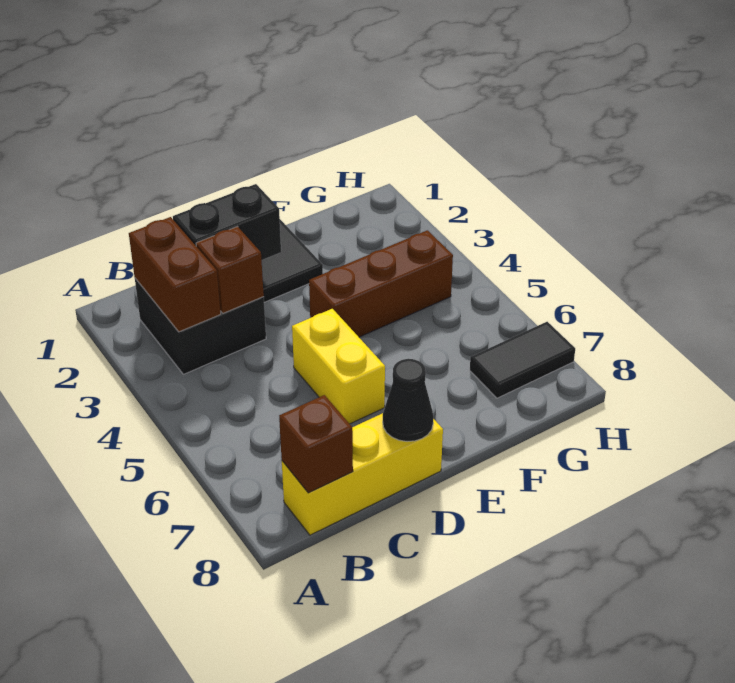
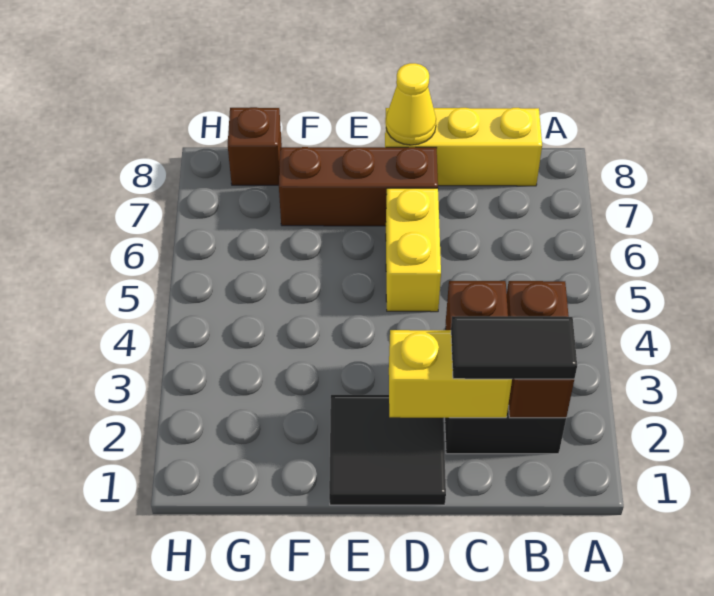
brown brick B8 level 2 -> brown brick G8 level 1
black brick C2:D2 level 2 -> yellow brick C2:D2 level 2
black cone D8 level 2 -> yellow cone D8 level 2
brown brick E4:G4 level 1 -> brown brick D7:F7 level 1
black tile G7:H7 level 1 -> black tile B2:C2 level 3

